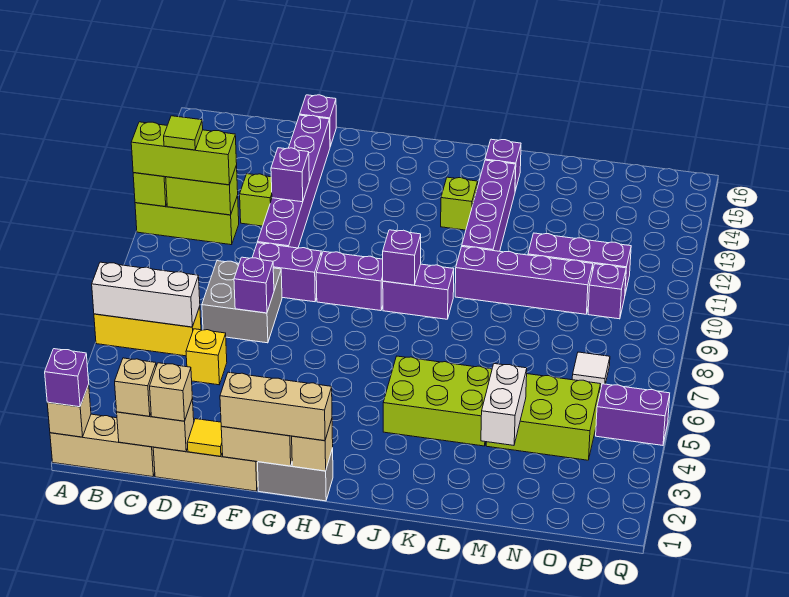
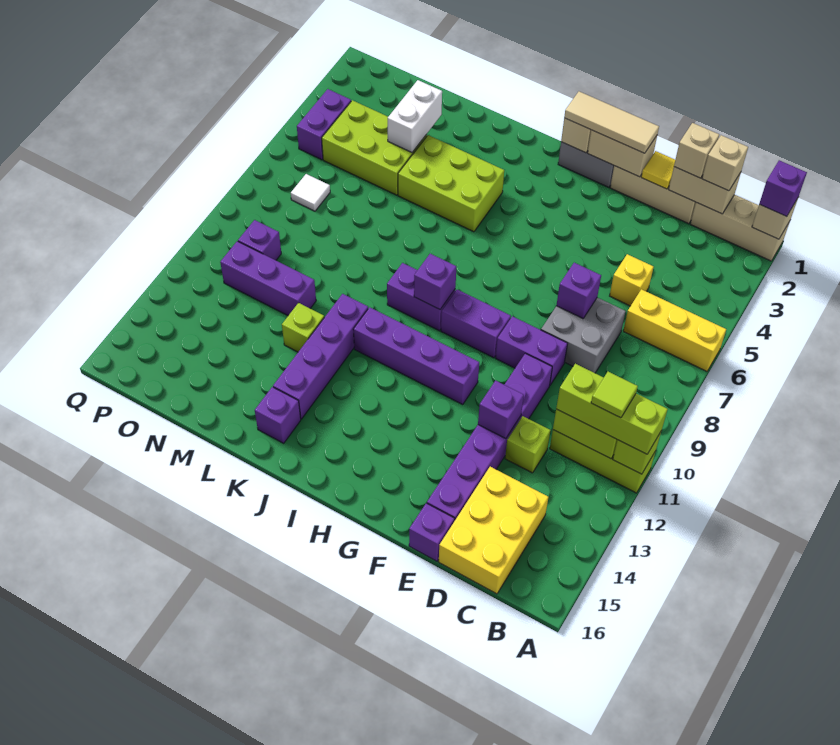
white brick A6:C6 level 2 -> none
none -> yellow brick C14:D16 level 1
tan brick F1:H1 level 3 -> tan tile F1:H1 level 3
lime brick J13 level 1 -> lime brick L12 level 1
purple brick K10:N10 level 1 -> purple brick G11:J11 level 1
purple brick P5:Q5 level 1 -> purple brick P4:P5 level 1

